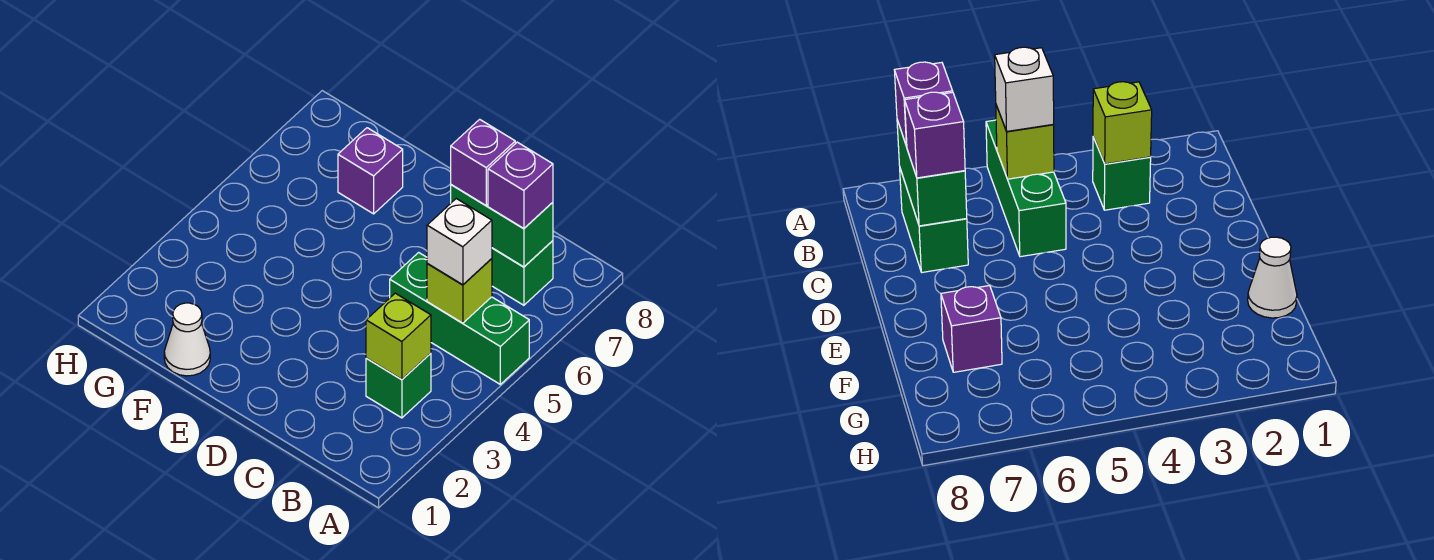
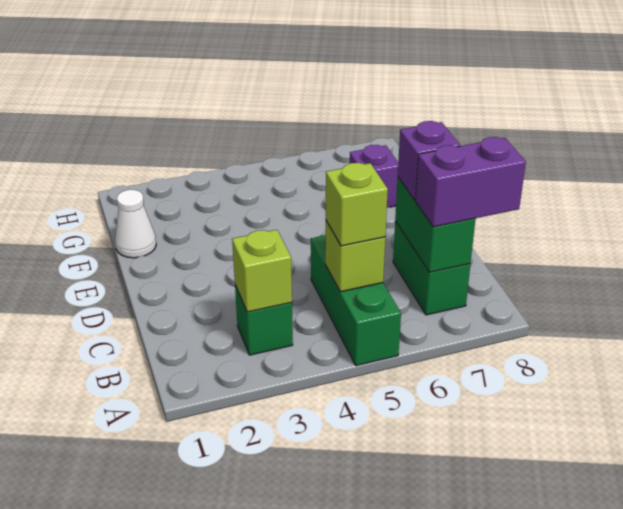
white brick B5 level 3 -> lime brick B5 level 3
purple brick B7 level 3 -> purple brick B7:B8 level 3

